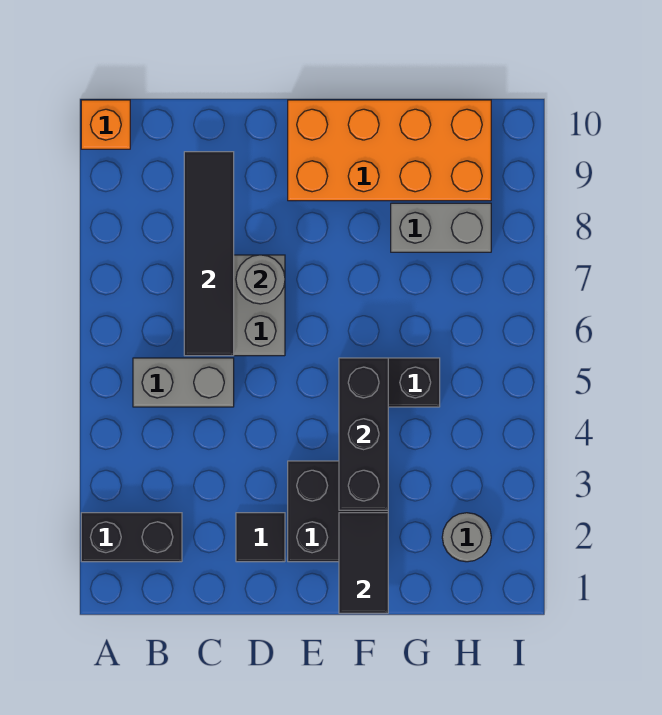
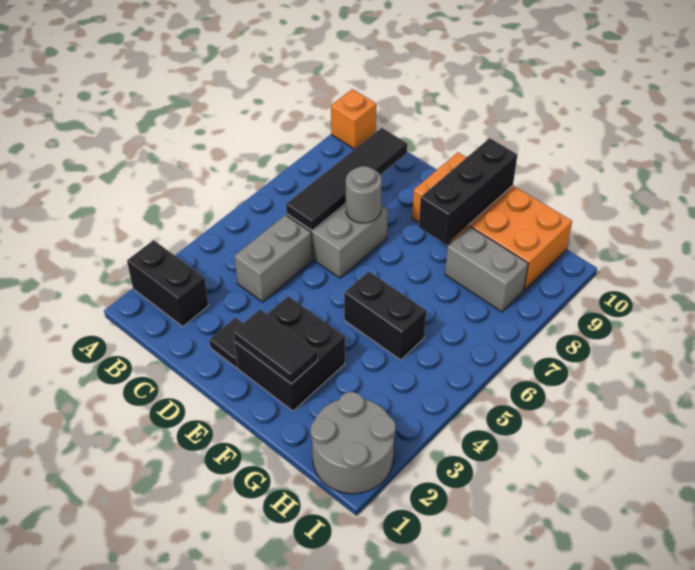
grey brick B5:C5 level 1 -> grey brick C4:C5 level 1
black tile F1:F2 level 2 -> black tile E2:F2 level 2
black brick F3:F5 level 2 -> black brick F8:F10 level 2
grey round brick H2 level 1 -> grey round brick H1:I2 level 1

